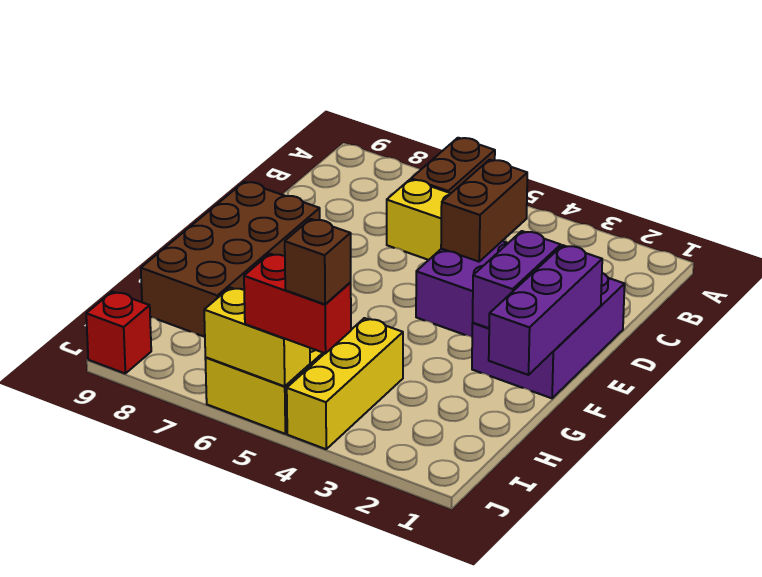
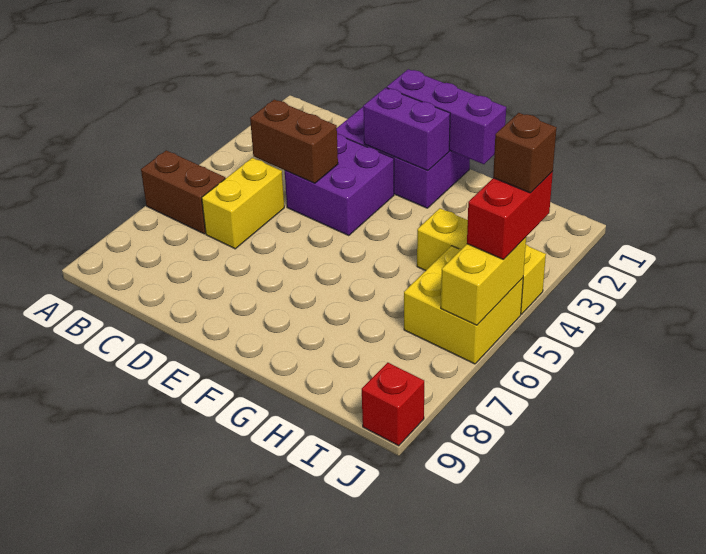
brown brick E8:H9 level 1 -> none

